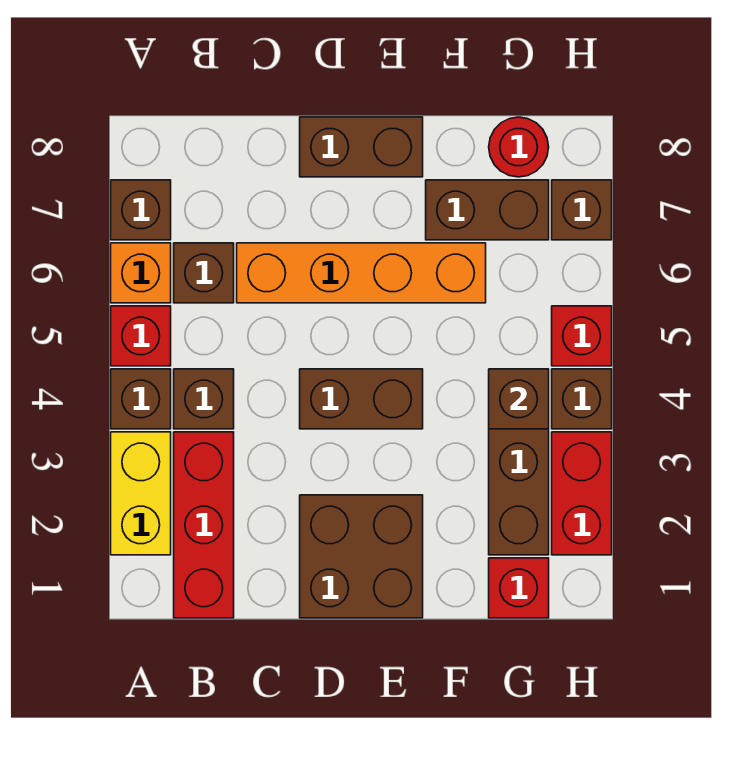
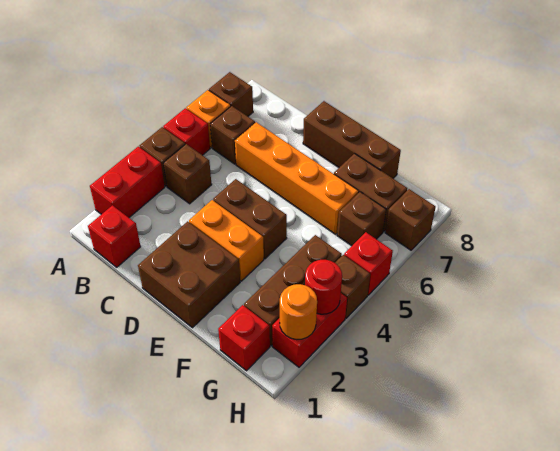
yellow brick A2:A3 level 1 -> red brick A2:A3 level 1
red brick B1:B3 level 1 -> red brick B1 level 1
none -> orange brick D3:E3 level 1
brown brick D8:E8 level 1 -> brown brick D8:F8 level 1
brown brick G4 level 2 -> brown brick G6 level 1
red round brick G8 level 1 -> red round brick H3 level 2
none -> orange round brick H2 level 2

